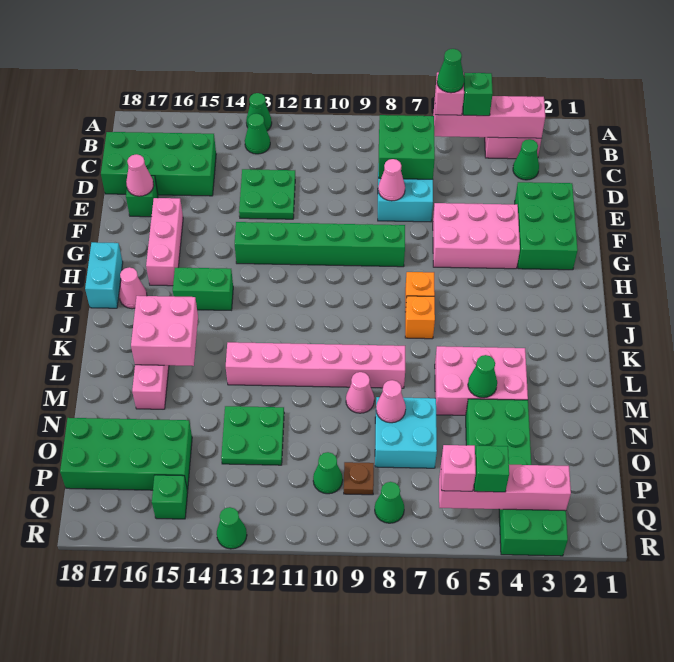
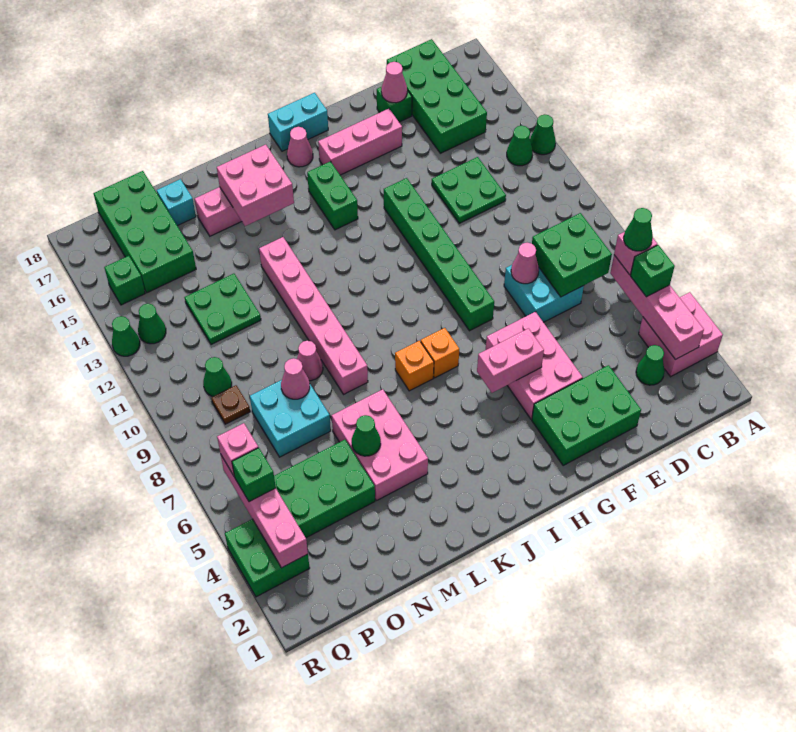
none -> pink brick G5:H5 level 2
none -> cyan brick N17 level 1
green cone Q8 level 1 -> green cone Q13 level 1

